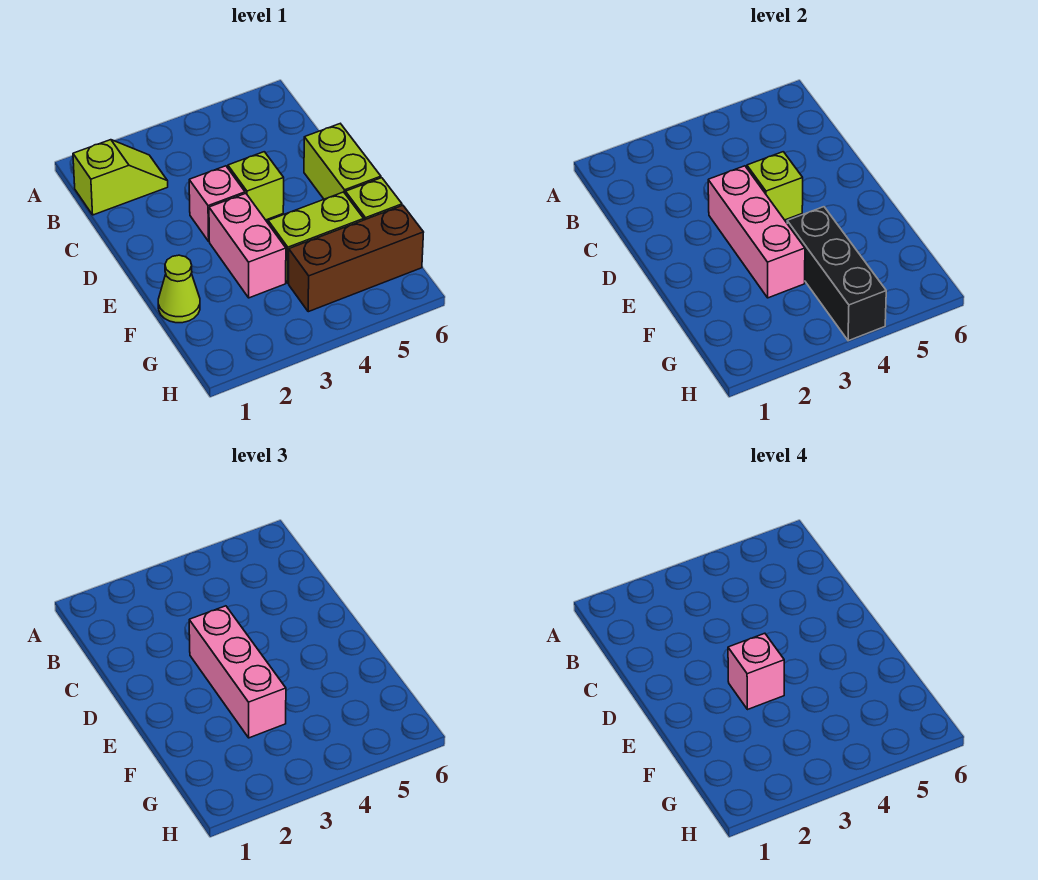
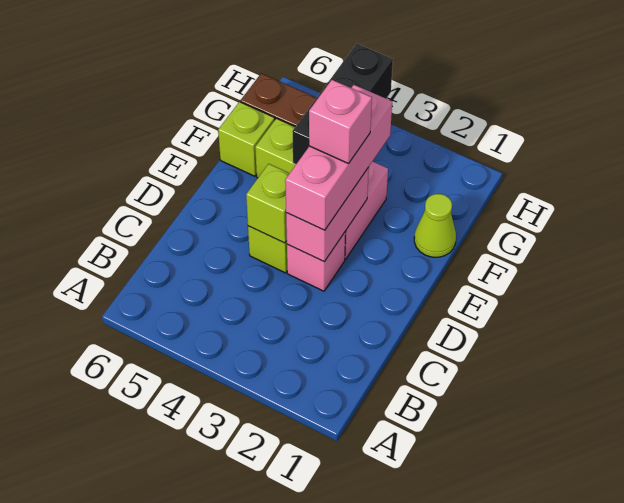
lime slope B1:B2 level 1 top 1 -> none
pink brick D3:F3 level 2 -> pink brick D3:E3 level 2
lime brick D6:E6 level 1 -> none

